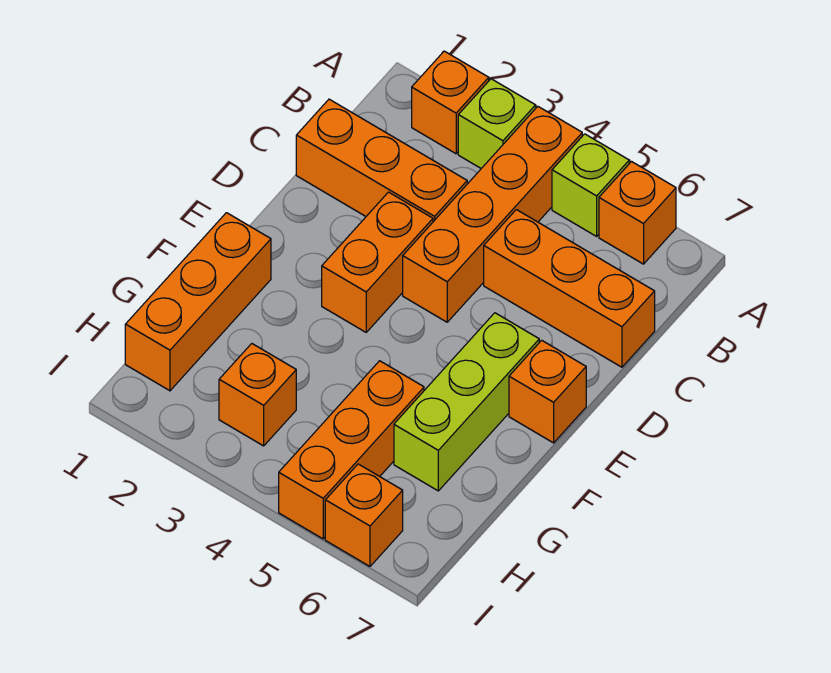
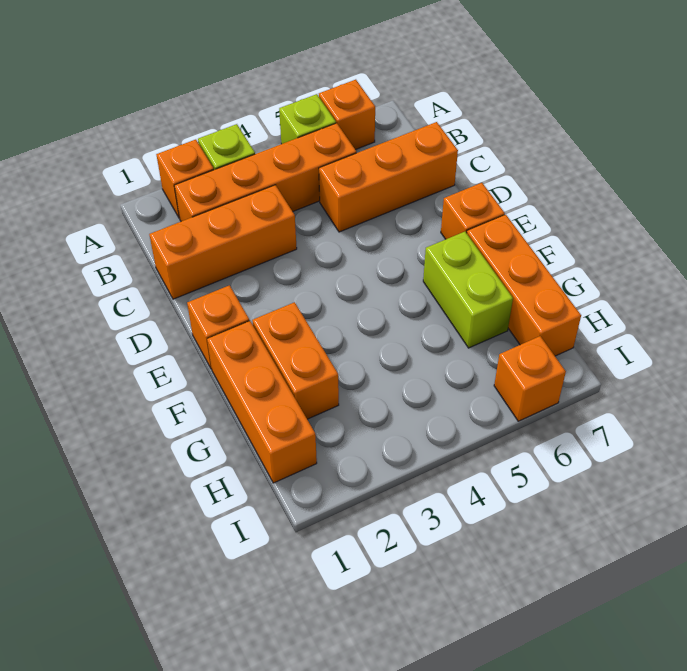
orange brick A4:D4 level 1 -> orange brick B2:B5 level 1
orange brick D3:E3 level 1 -> orange brick F2:G2 level 1
lime brick E6:G6 level 1 -> lime brick F6:G6 level 1
orange brick G5:I5 level 1 -> orange brick F7:H7 level 1
orange brick H3 level 1 -> orange brick E1 level 1

